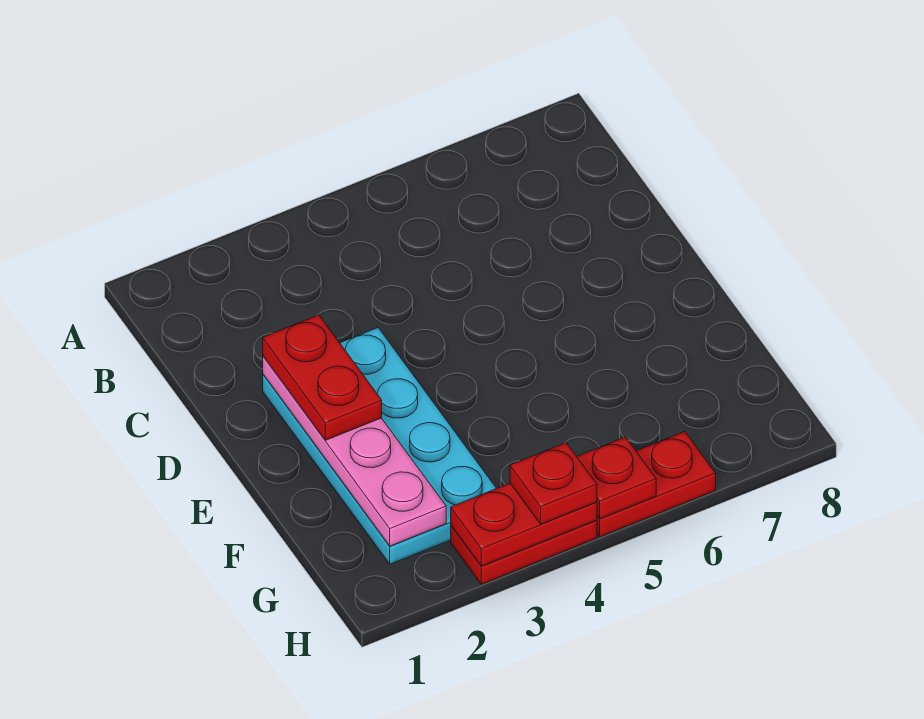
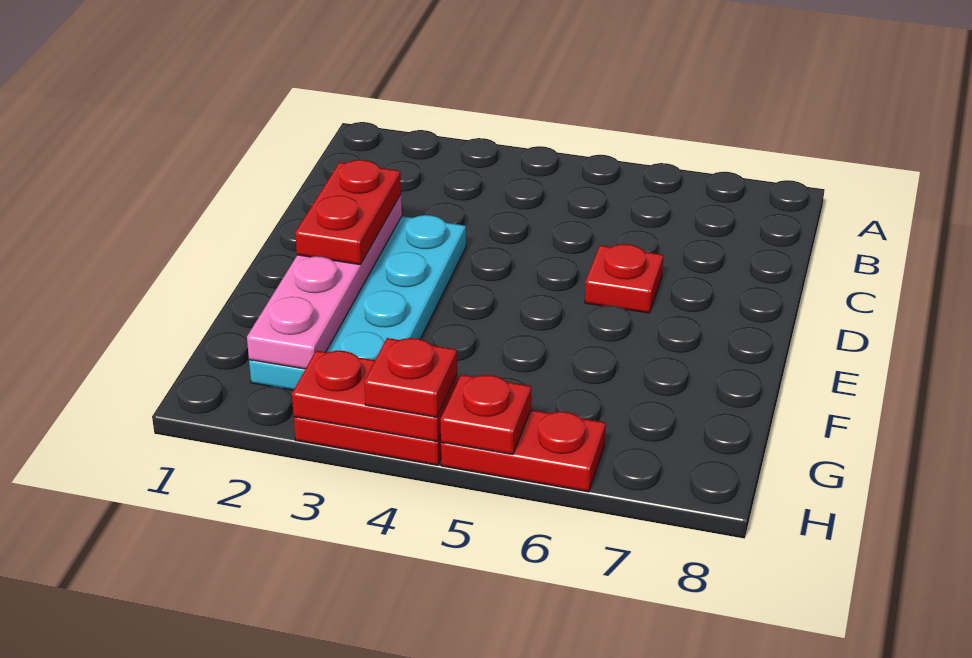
none -> red plate D6 level 1

